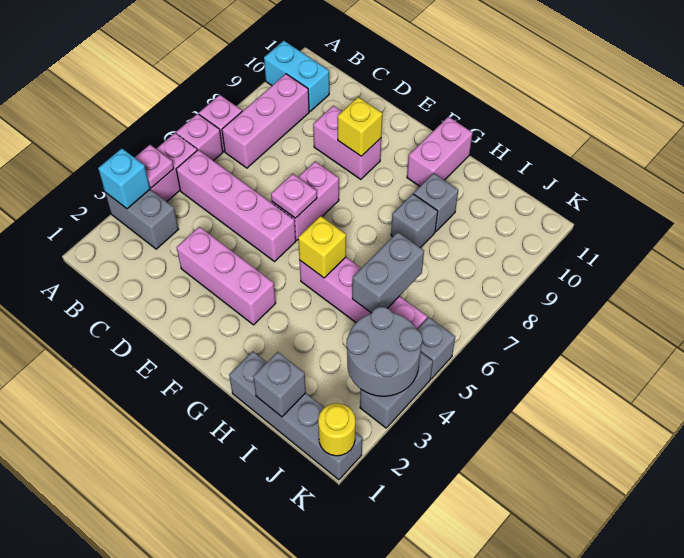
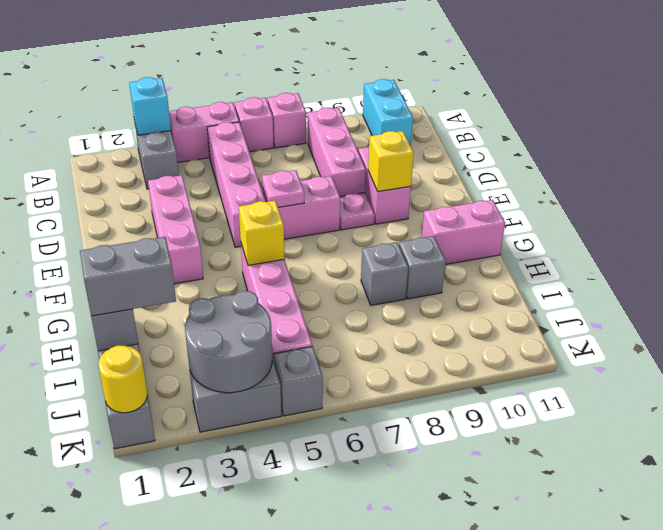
pink plate A4 level 2 -> pink plate E8 level 1
pink brick B7:B9 level 1 -> pink brick B8:D8 level 1
grey brick I5:I6 level 2 -> grey brick I1:I2 level 3

